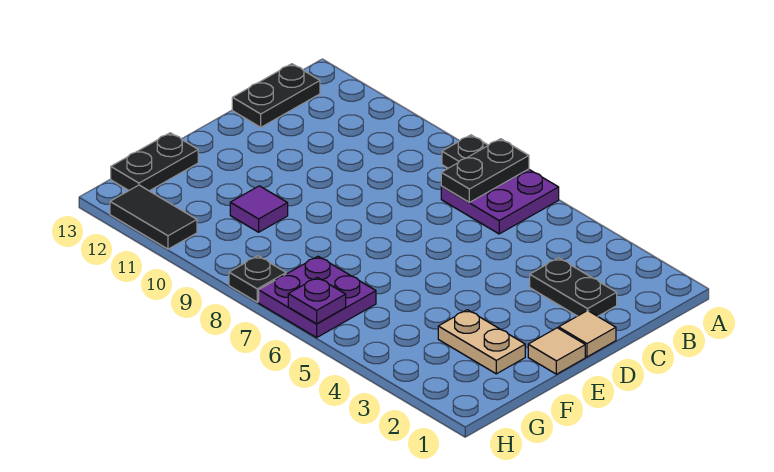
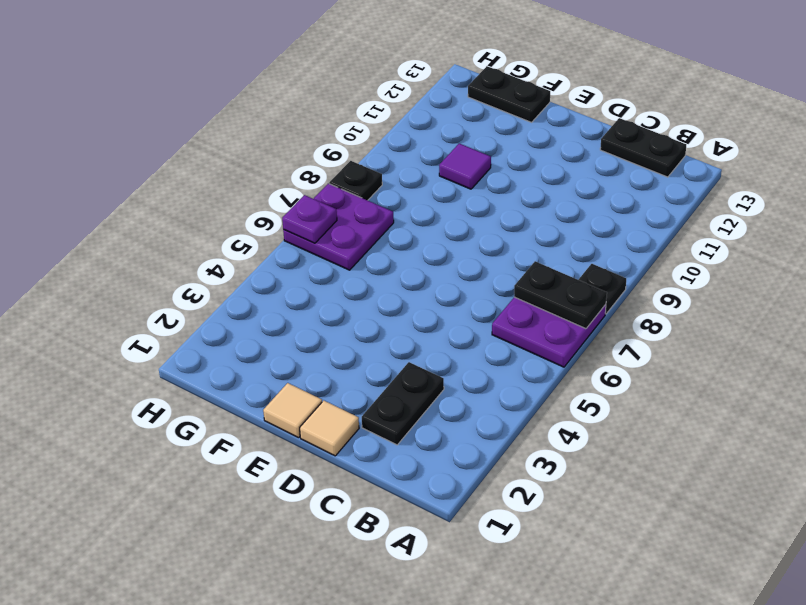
tan plate F2:F3 level 1 -> none
black tile H11:H12 level 1 -> none

